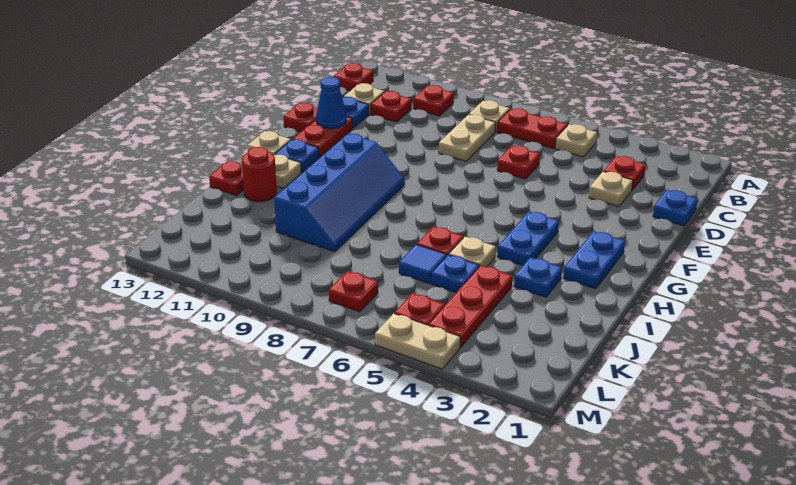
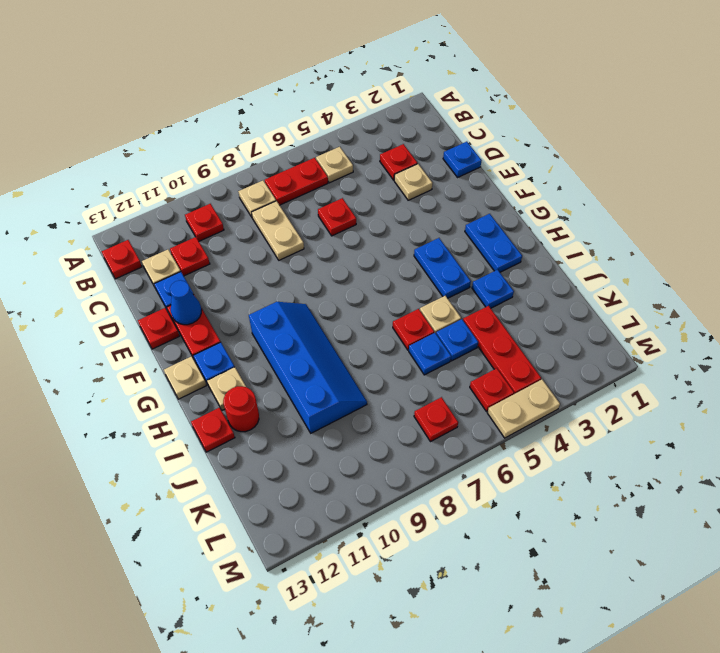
blue tile J6 level 1 -> blue plate J6 level 1

